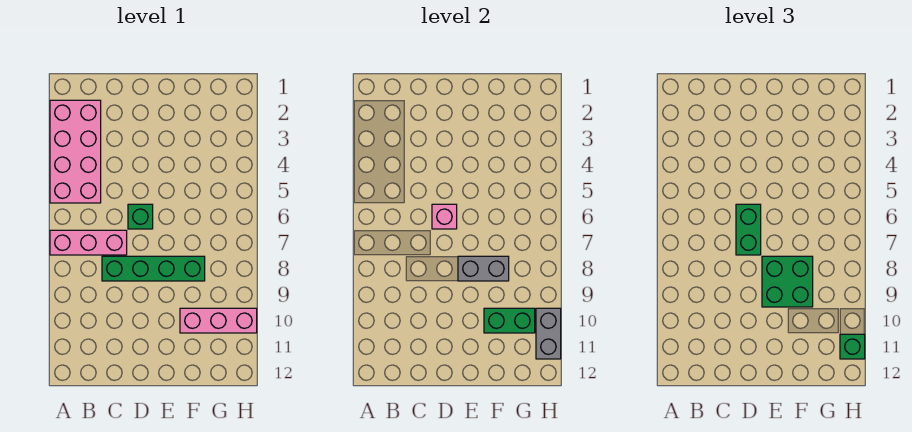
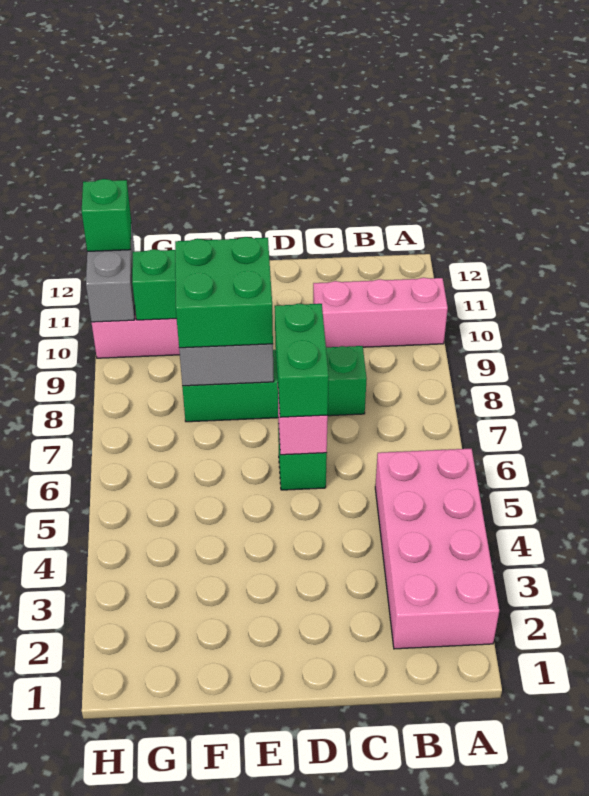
pink brick A7:C7 level 1 -> pink brick A10:C10 level 1

